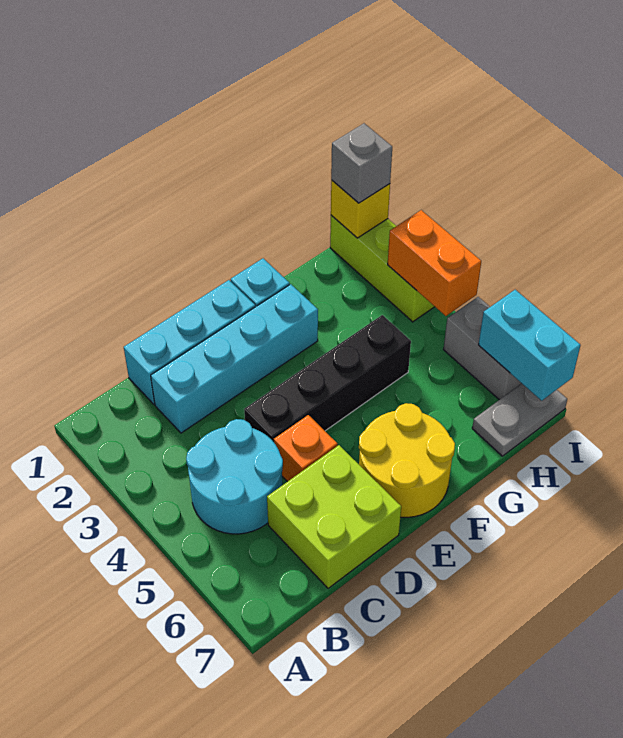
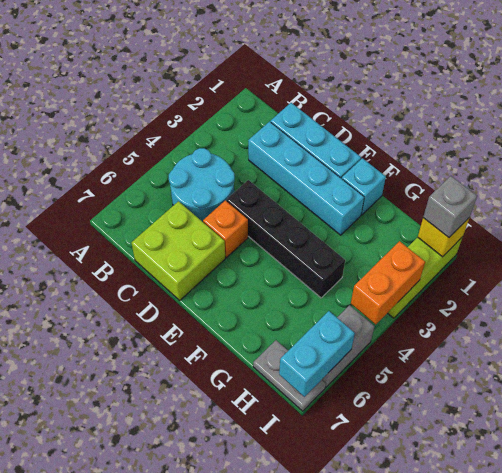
yellow round brick E6:F7 level 1 -> none

